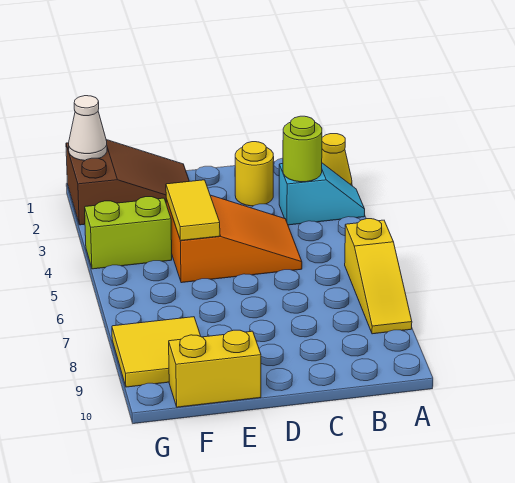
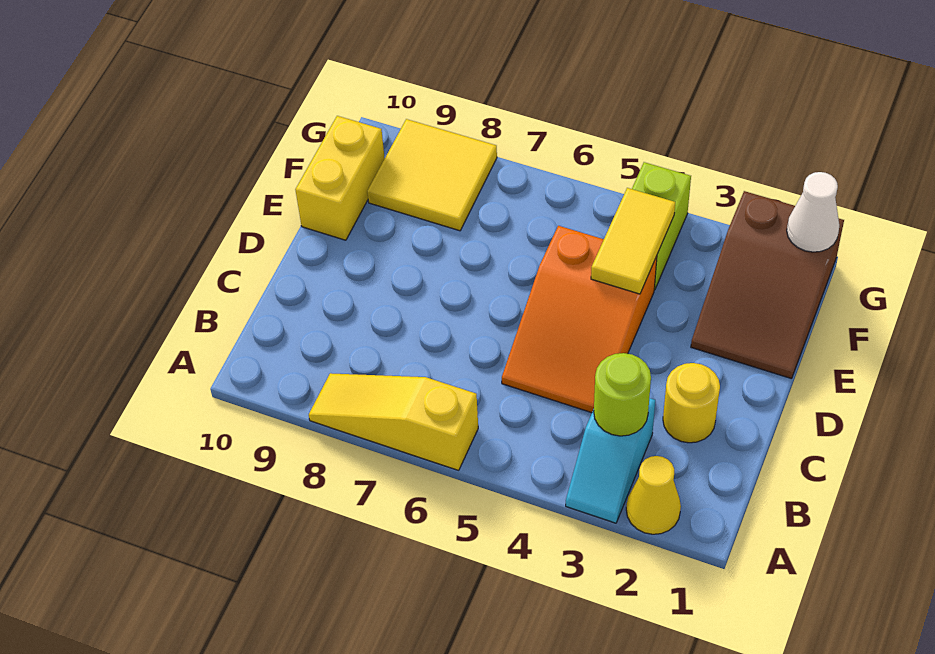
yellow tile E4:E5 level 2 -> yellow tile E4:F4 level 2

